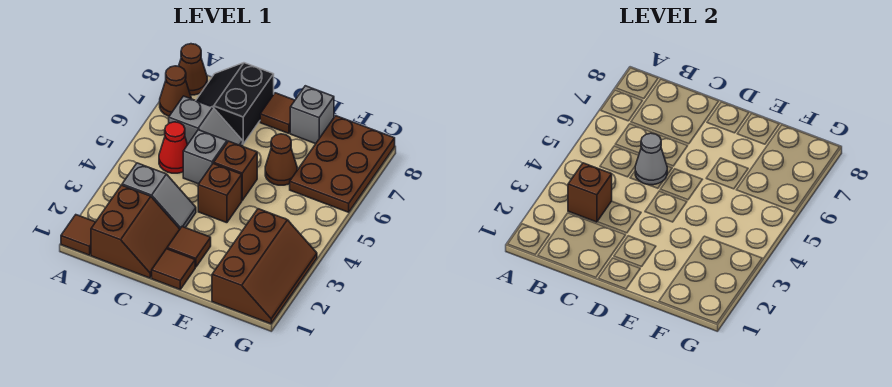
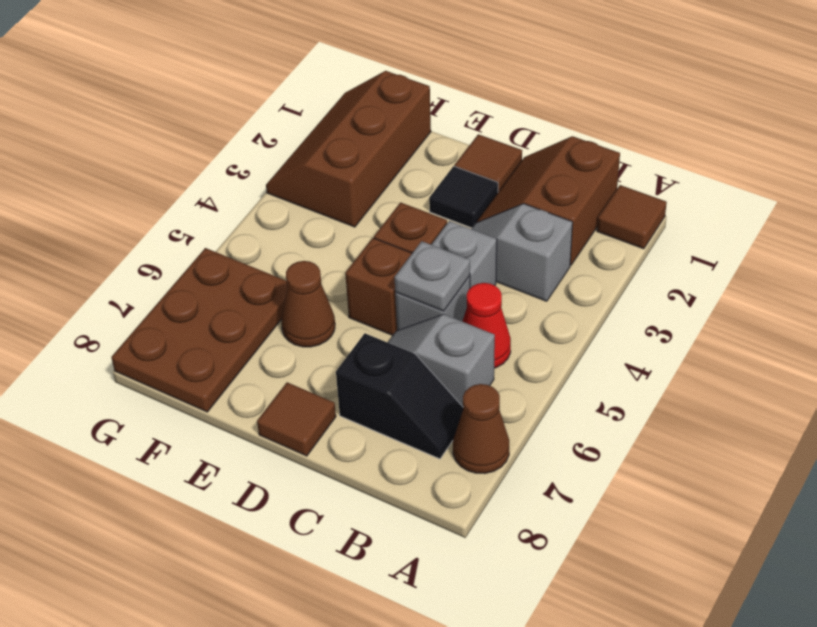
brown cone A8 level 1 -> none
brown brick B3 level 2 -> none
black slope B7:C8 level 1 top C -> black slope B7:C7 level 1 top C
grey cone C5 level 2 -> grey plate C5 level 2
brown tile D2 level 1 -> black tile D2 level 1
grey brick E8 level 1 -> grey brick C4 level 1

